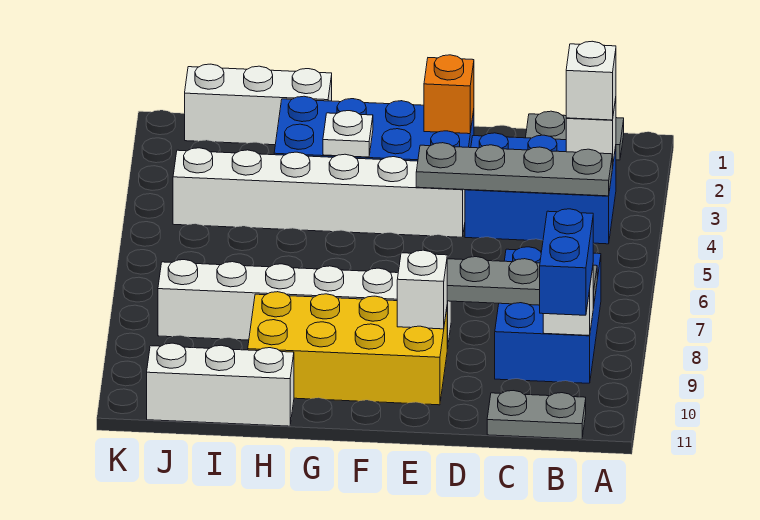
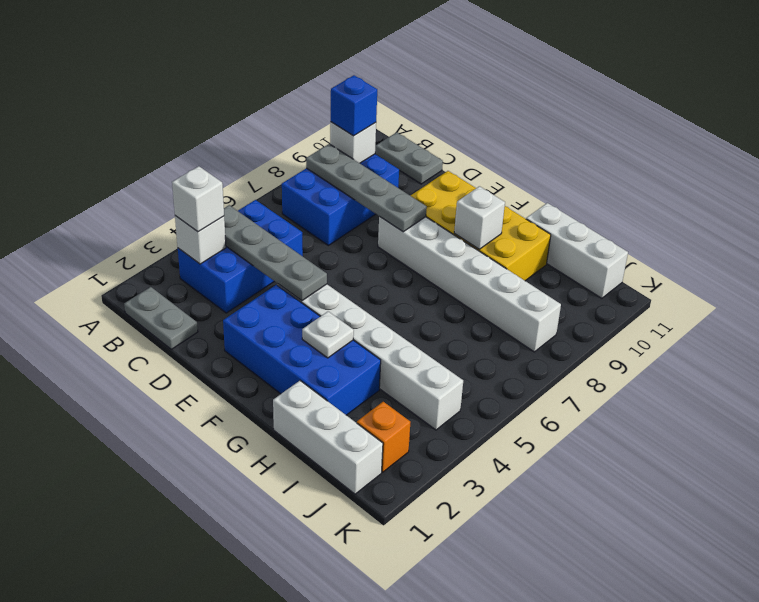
blue brick B3:D4 level 1 -> blue brick B3:C5 level 1
blue brick B9:B10 level 3 -> blue brick B9 level 3
orange brick E2 level 2 -> orange brick J2 level 1
white brick E9 level 2 -> white brick G9 level 2

